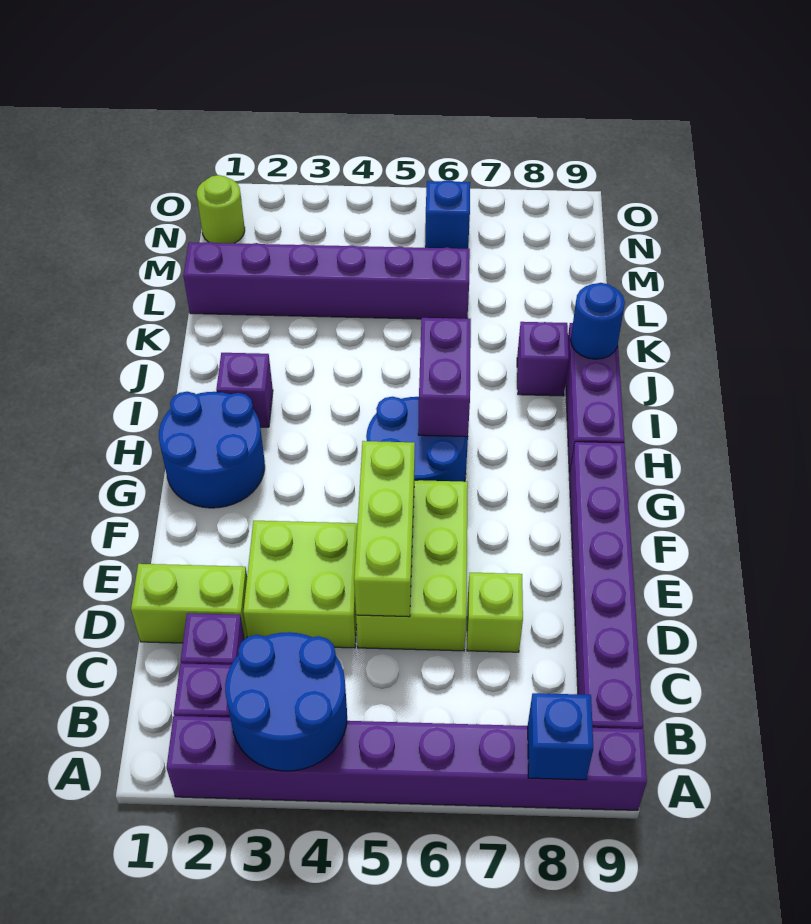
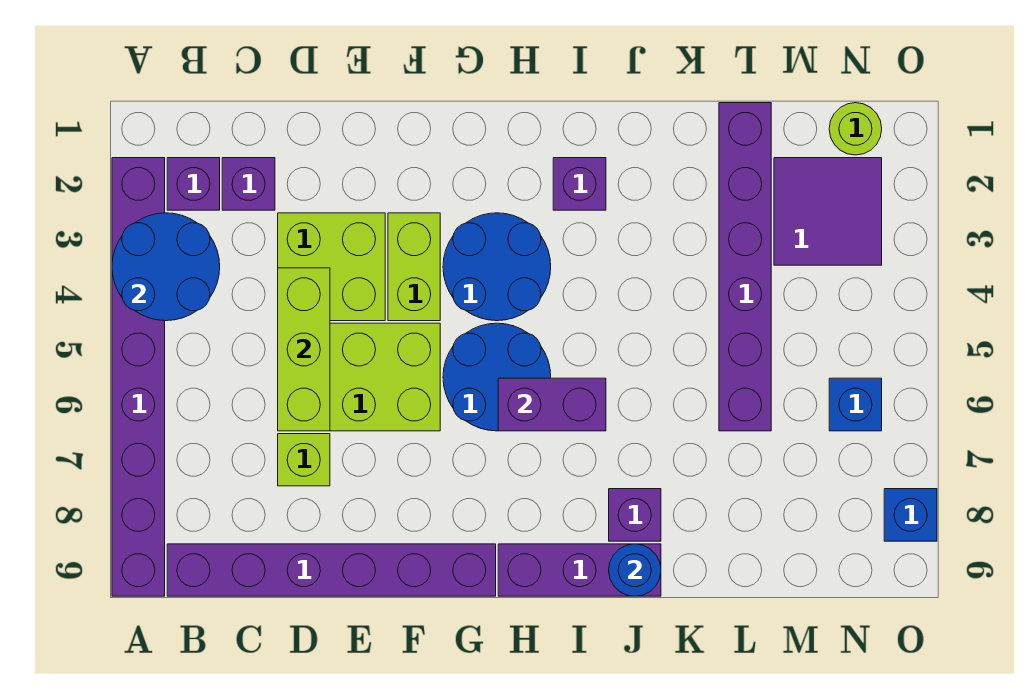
blue brick A8 level 2 -> blue brick O8 level 1
lime brick D1:D2 level 1 -> lime brick F3:F4 level 1
lime brick D5:F5 level 2 -> lime brick D4:D6 level 2
blue round brick G1:H2 level 1 -> blue round brick G3:H4 level 1
none -> purple tile M2:N3 level 1

